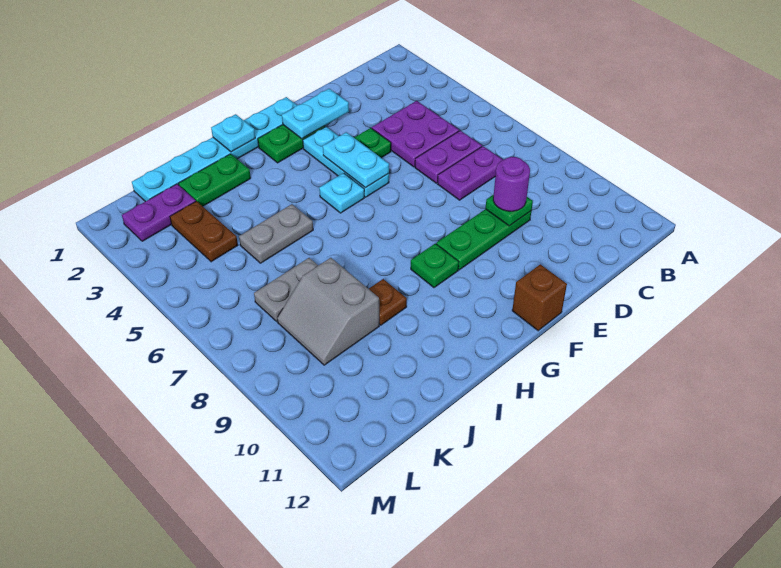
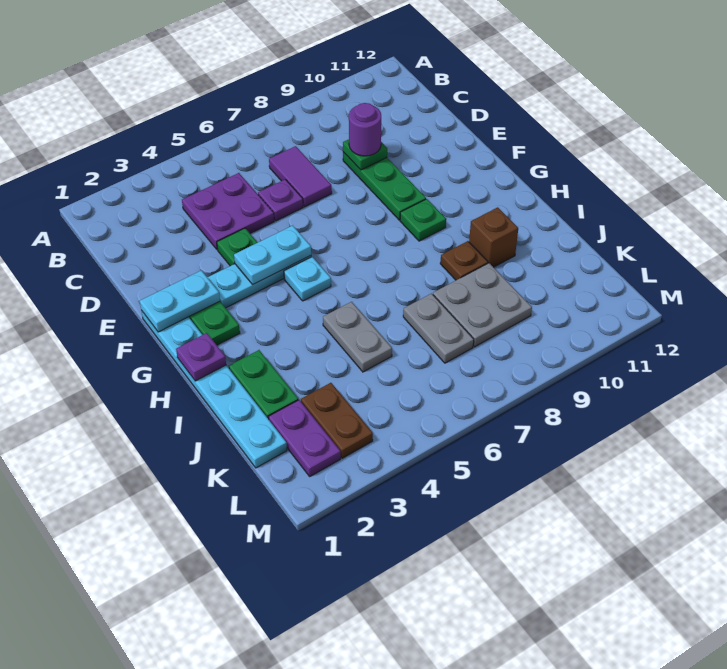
purple plate C6:D6 level 1 -> purple plate D6 level 1
purple plate C7:D7 level 1 -> purple tile C7:D7 level 1
cyan plate E2:F2 level 2 -> cyan plate F1:F2 level 2
brown brick F12 level 1 -> brown brick I10 level 1
cyan plate H1 level 2 -> purple plate H1 level 2
grey slope J8:K9 level 1 top J -> grey plate J8:K9 level 1
brown plate K3:K4 level 1 -> brown plate K3:L3 level 1

